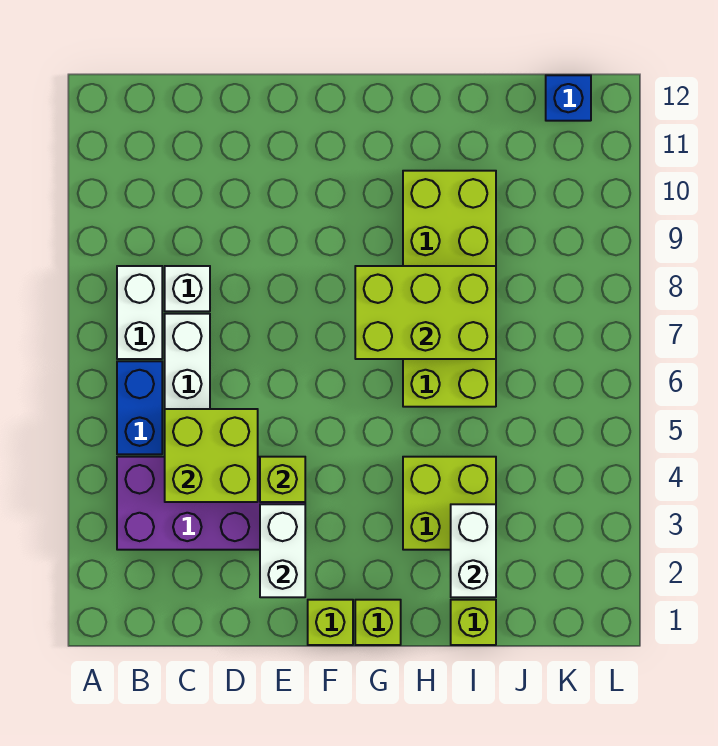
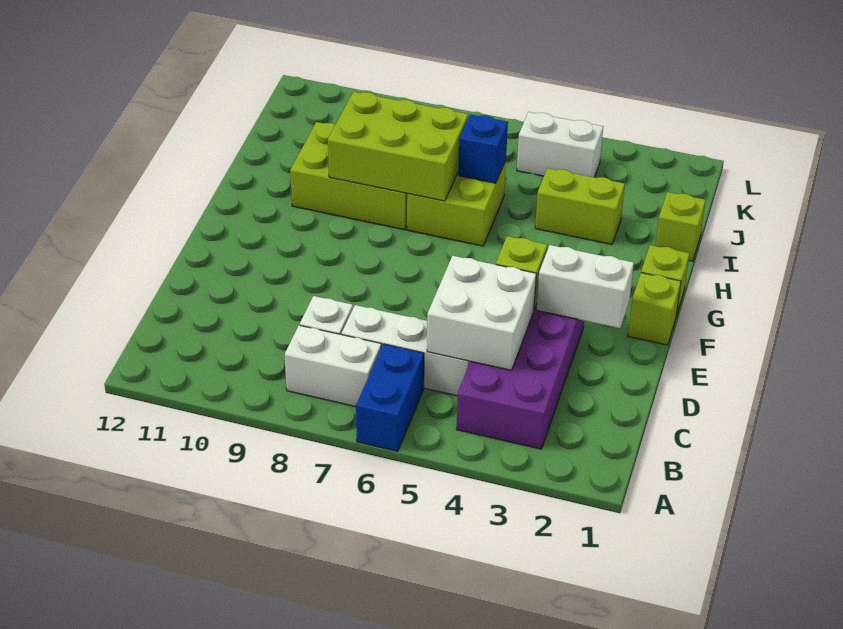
blue brick B5:B6 level 1 -> blue brick A6:B6 level 1
lime brick C4:D5 level 2 -> white brick C4:D5 level 2
lime brick G7:I8 level 2 -> lime brick H7:I9 level 2
lime brick H3:I4 level 1 -> lime brick I3:I4 level 1
white brick I2:I3 level 2 -> white brick K4:K5 level 1
blue brick K12 level 1 -> blue brick I6 level 2

